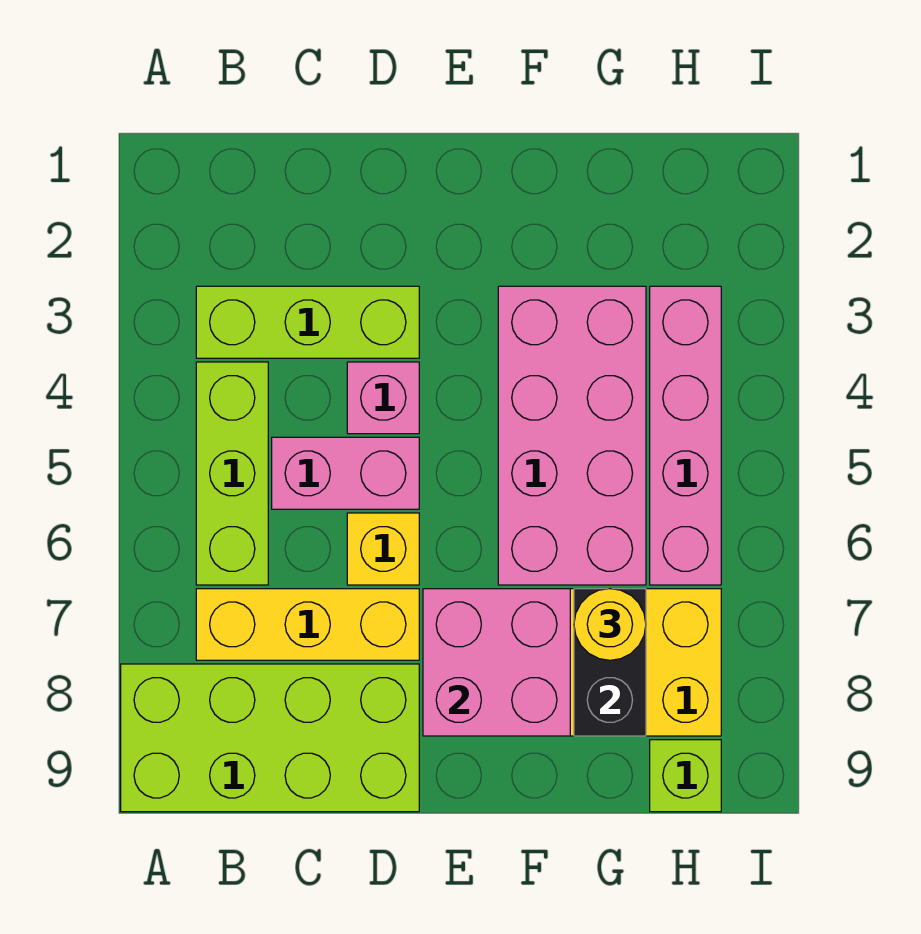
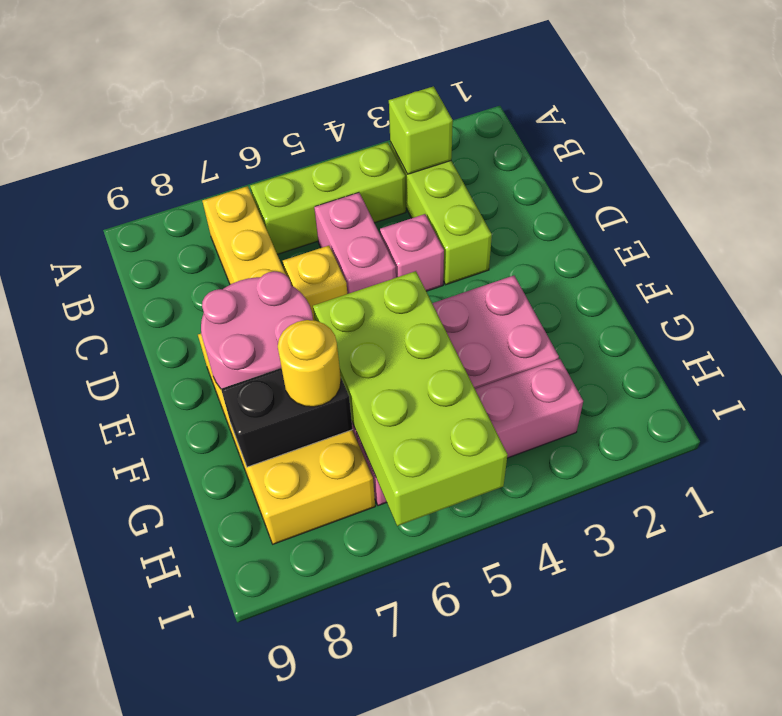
lime brick A8:D9 level 1 -> lime brick F5:I6 level 2
pink brick E7:F8 level 2 -> pink round brick E7:F8 level 2
lime brick H9 level 1 -> lime brick B3 level 2

